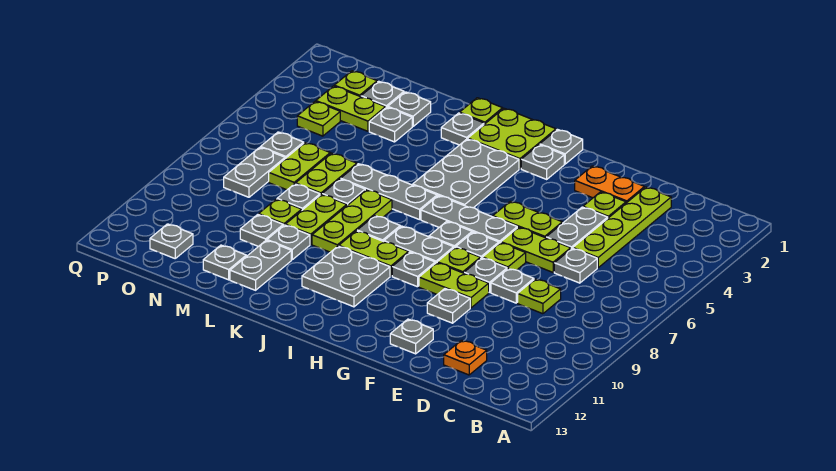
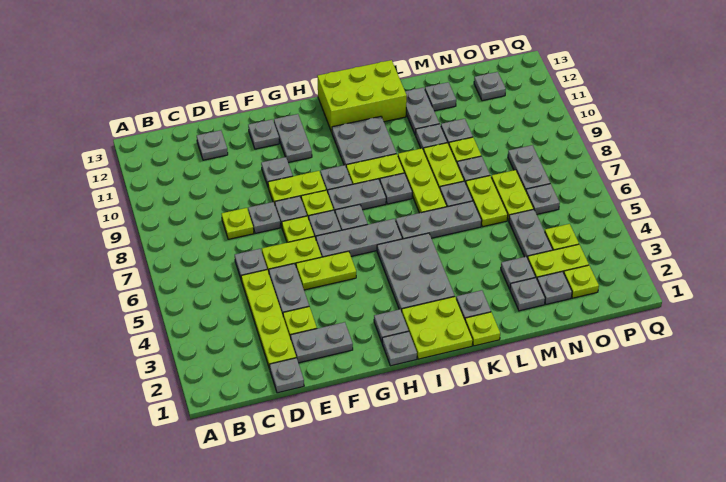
none -> grey plate D1 level 1
orange plate D12 level 1 -> grey plate D12 level 1
orange plate E2:F2 level 1 -> grey plate E2:F2 level 1
none -> grey plate G11:G12 level 1
none -> lime brick I12:K13 level 1
none -> grey plate N4:N5 level 1

